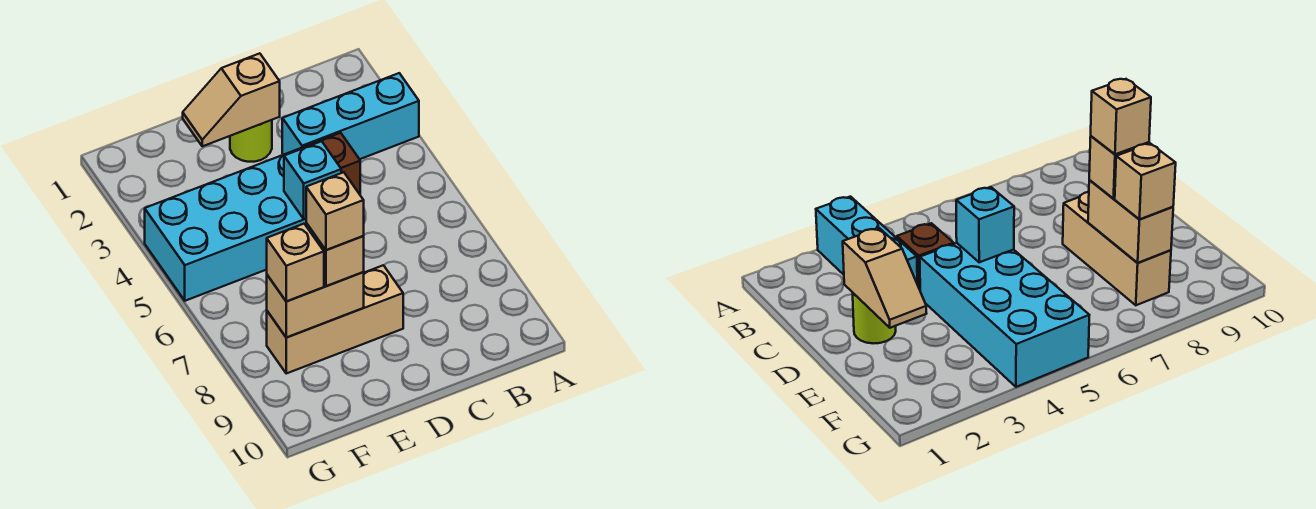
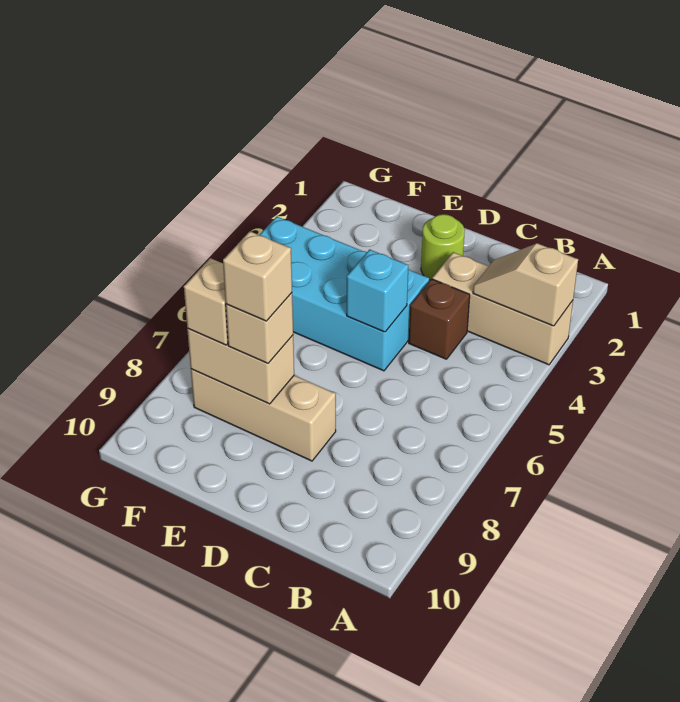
cyan brick A3:C3 level 1 -> tan brick A3:C3 level 1
tan slope D2:E2 level 2 top D -> tan slope A3:B3 level 2 top A

